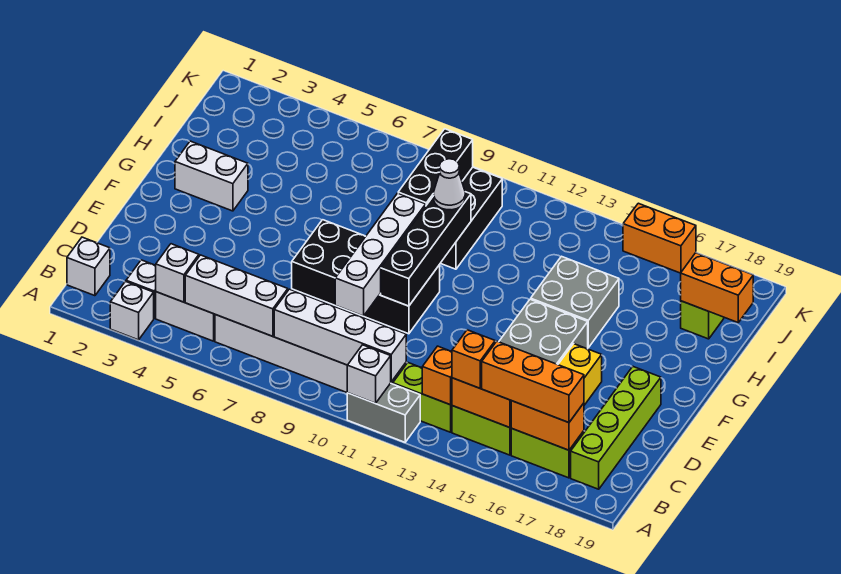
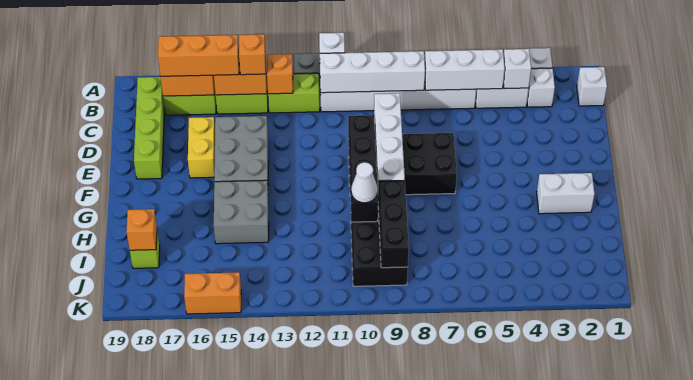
orange brick I18:I19 level 2 -> orange brick I18 level 2

